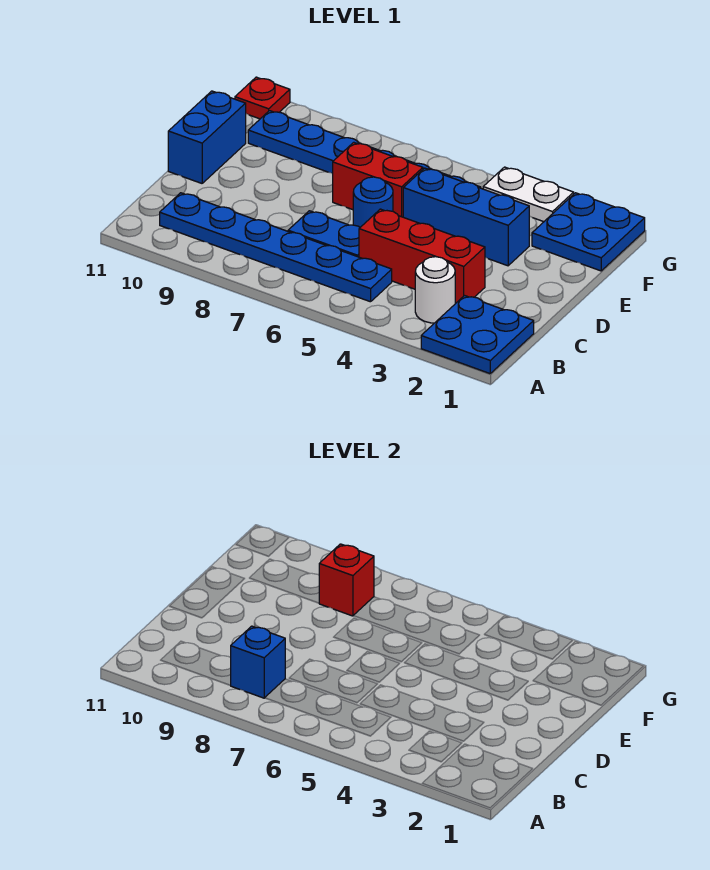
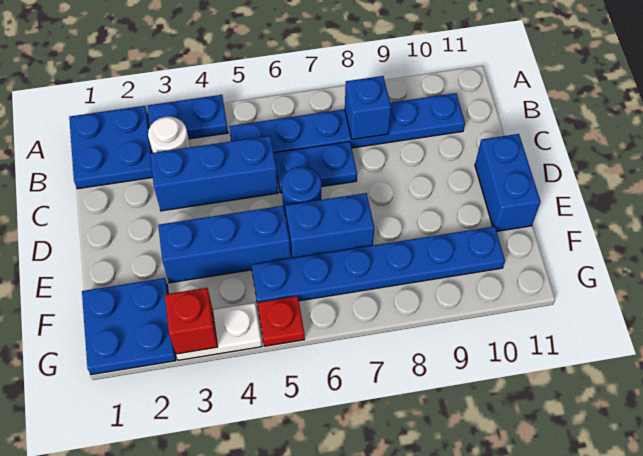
none -> blue plate A3:A4 level 1
red brick C3:C5 level 1 -> blue brick C3:C5 level 1
red brick E6:E7 level 1 -> blue brick E6:E7 level 1
red brick F8 level 2 -> red brick G3 level 2
red plate G11 level 1 -> red plate G5 level 1

